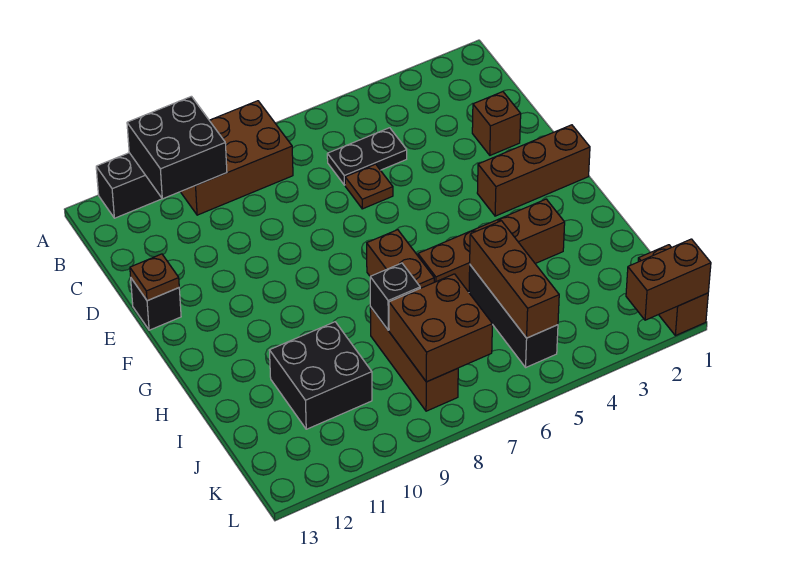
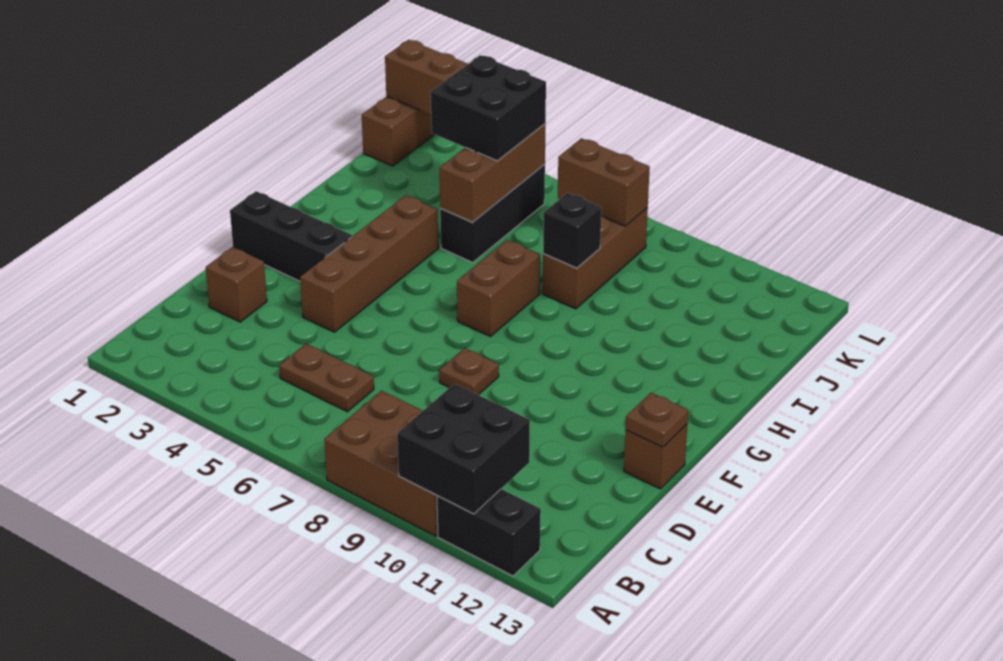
black plate C5:C6 level 1 -> brown plate C5:C6 level 1
brown plate D6 level 1 -> brown plate E8 level 1
black brick E13 level 1 -> brown brick E13 level 1
brown brick F1:F3 level 1 -> black brick F1:F3 level 1
brown brick H3:H6 level 1 -> brown brick E4:H4 level 1
black brick I10:J11 level 1 -> black brick J4:K5 level 3
brown brick J7:K8 level 2 -> brown brick K7:K8 level 2

